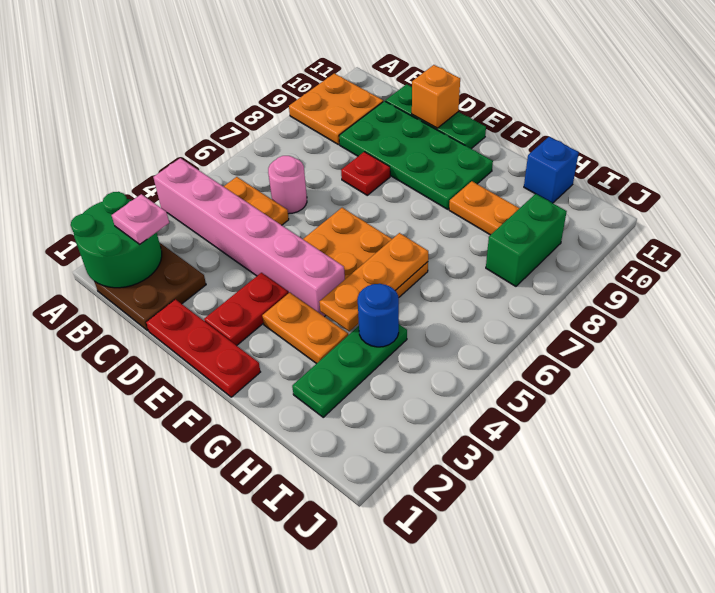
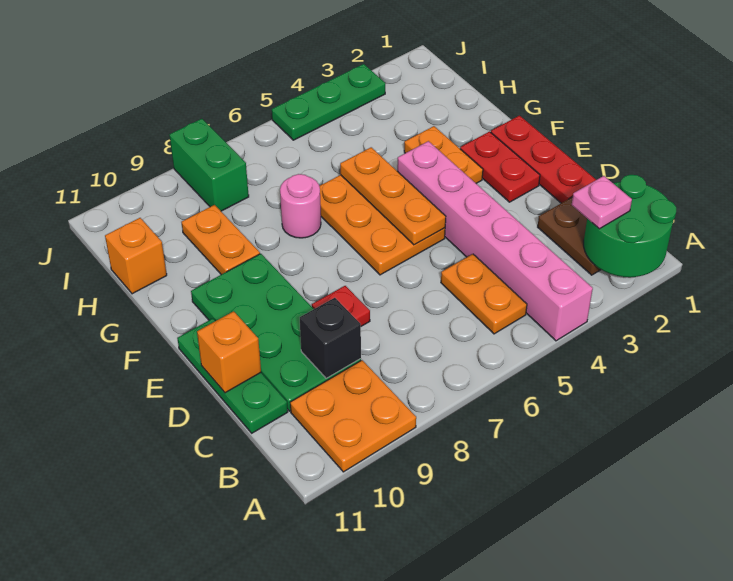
pink round brick C6 level 1 -> pink round brick G7 level 1
none -> black brick C9 level 2
red plate E2:E3 level 1 -> red plate E2:F2 level 1
orange plate G4:G6 level 2 -> orange plate E5:G5 level 2
green plate H2:H4 level 1 -> green plate J3:J5 level 1
blue round brick H4 level 2 -> none
blue brick H11 level 1 -> orange brick H11 level 1
green brick I8:I9 level 1 -> green brick I8:J8 level 1

